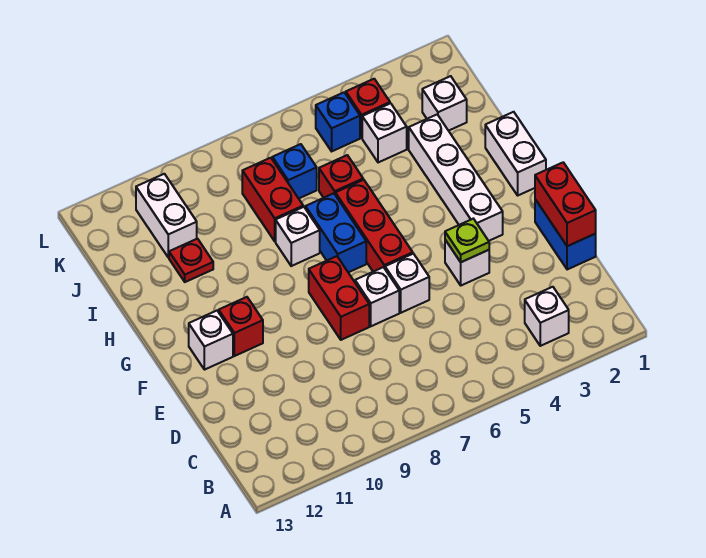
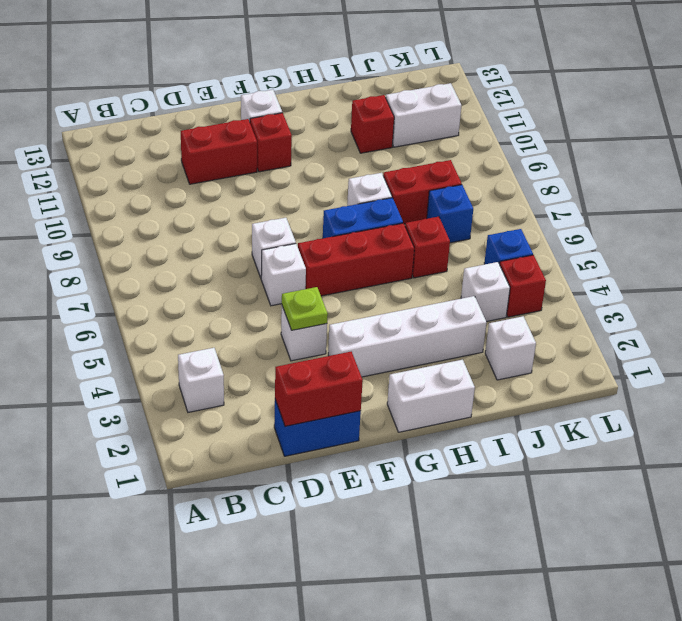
red brick E8:F8 level 1 -> red brick D11:E11 level 1
red plate I11 level 1 -> red brick I11 level 1

